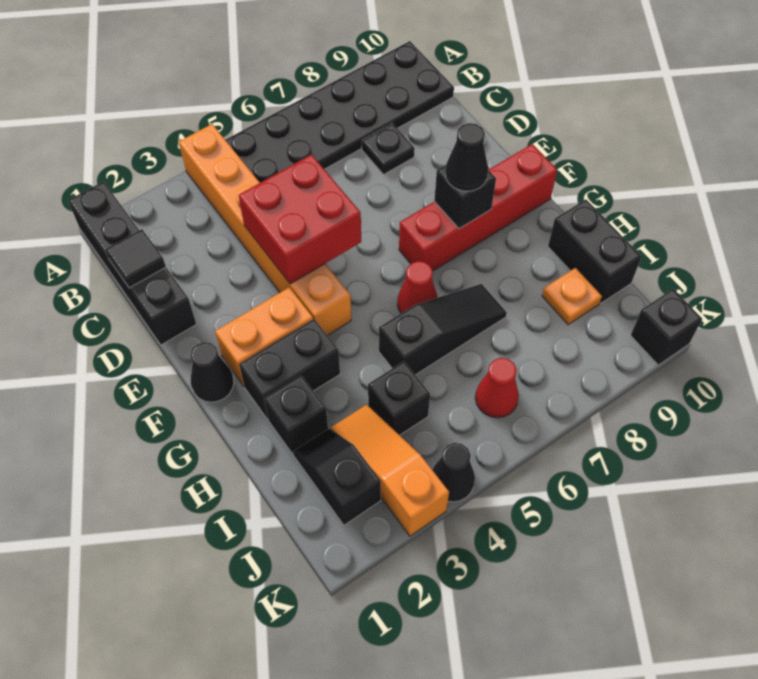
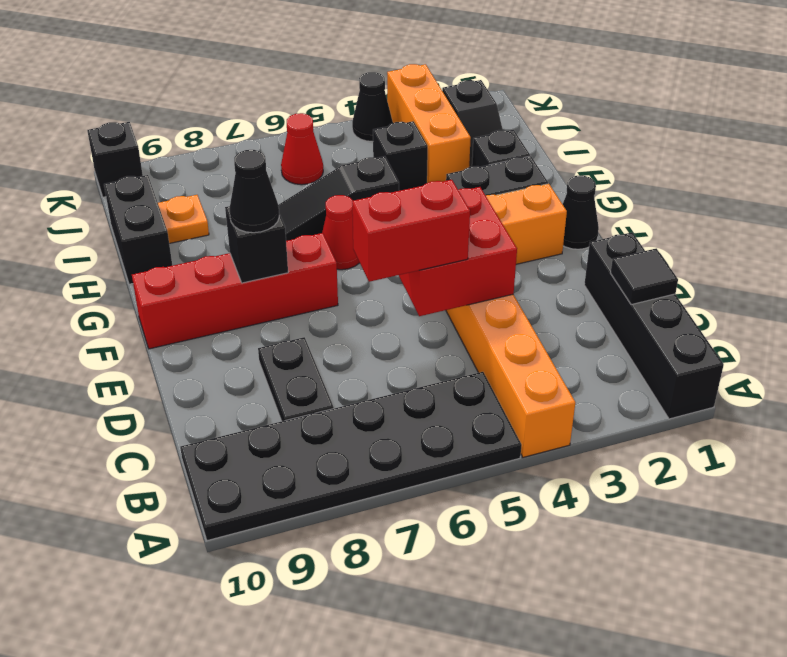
black plate C8 level 1 -> black plate C8:D8 level 1
none -> red brick D5:D6 level 3
orange slope I3:K3 level 1 top K -> orange brick I3:K3 level 1

